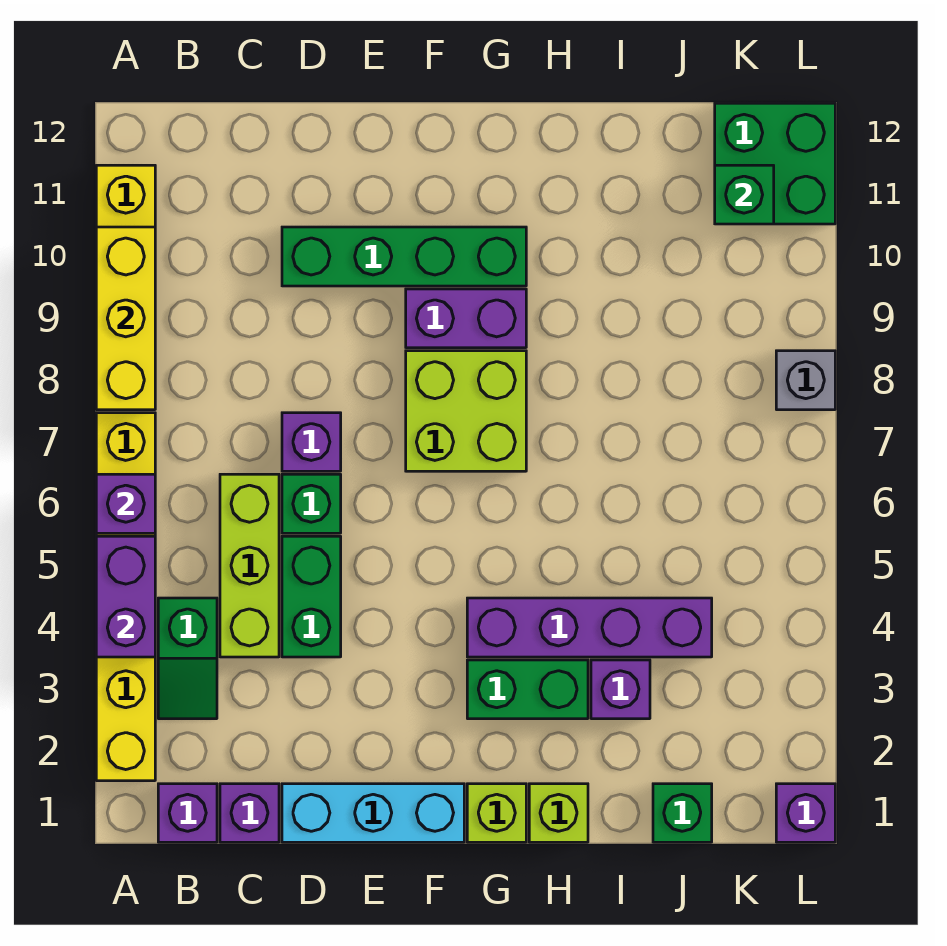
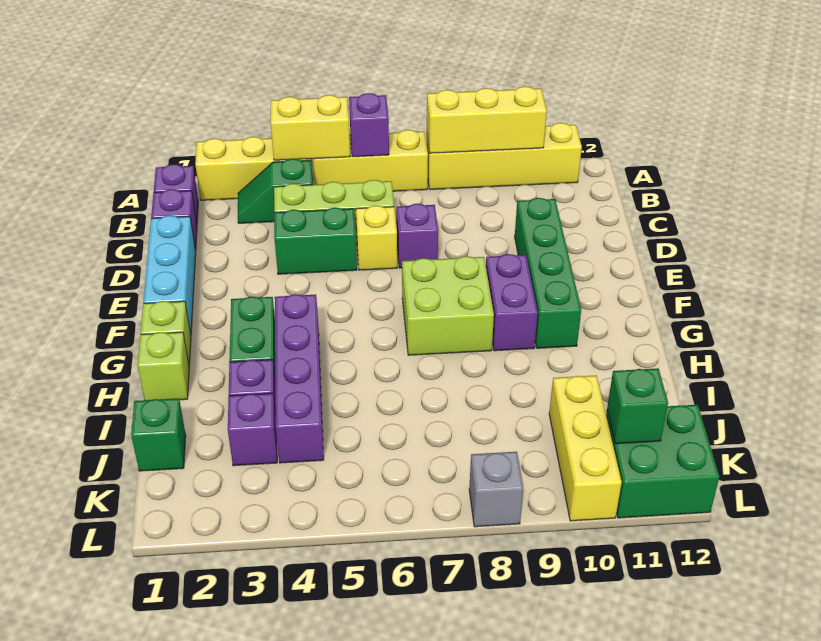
purple brick A4:A5 level 2 -> yellow brick A4:A5 level 2
green brick D6 level 1 -> yellow brick D6 level 1
none -> yellow brick J10:L10 level 1
purple brick L1 level 1 -> purple brick J3 level 1

